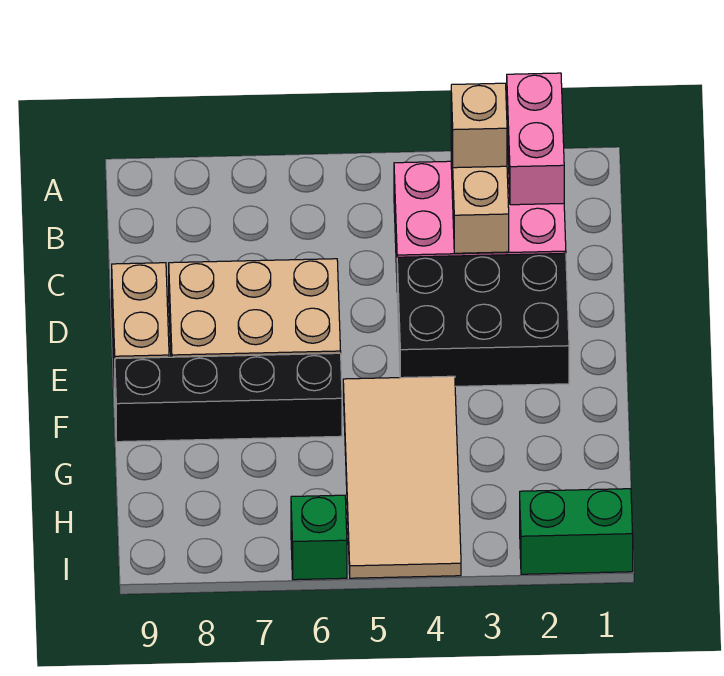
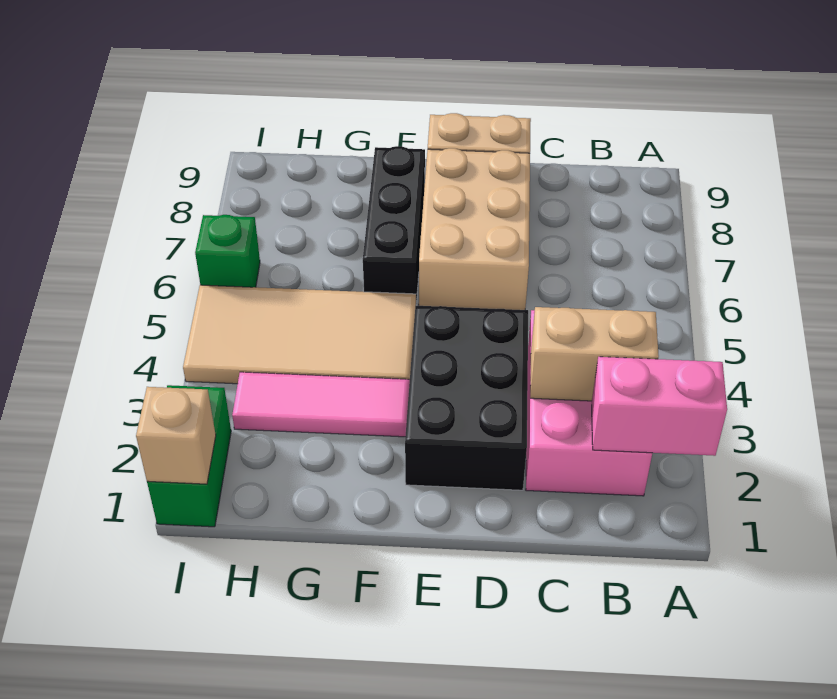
tan brick B3 level 3 -> tan brick I1 level 2
none -> pink tile F3:H3 level 1
black brick F6:F9 level 1 -> black brick F6:F8 level 1

